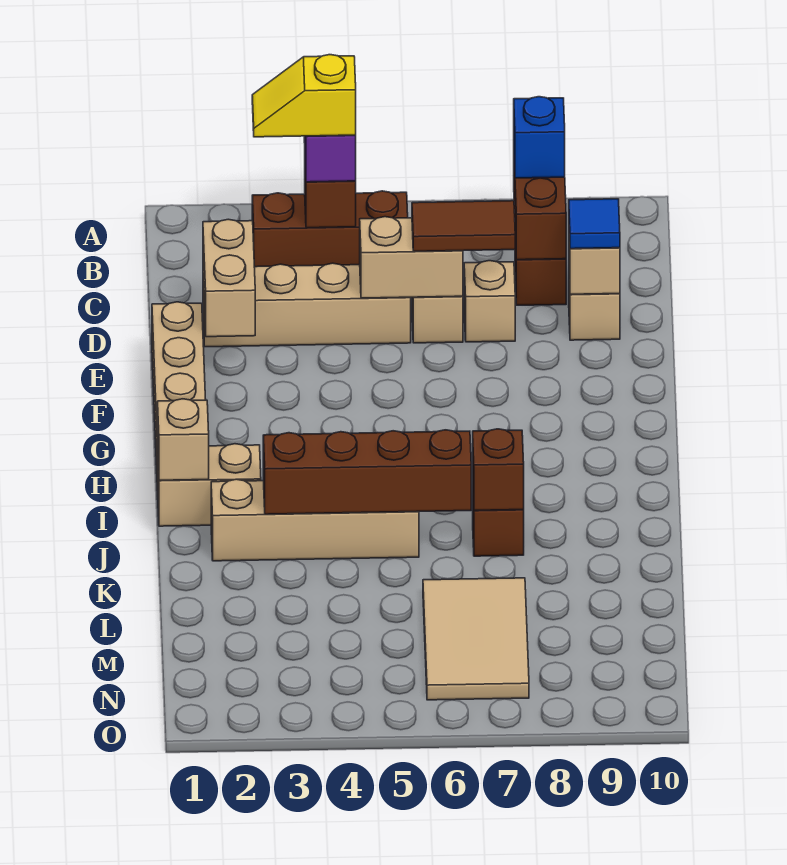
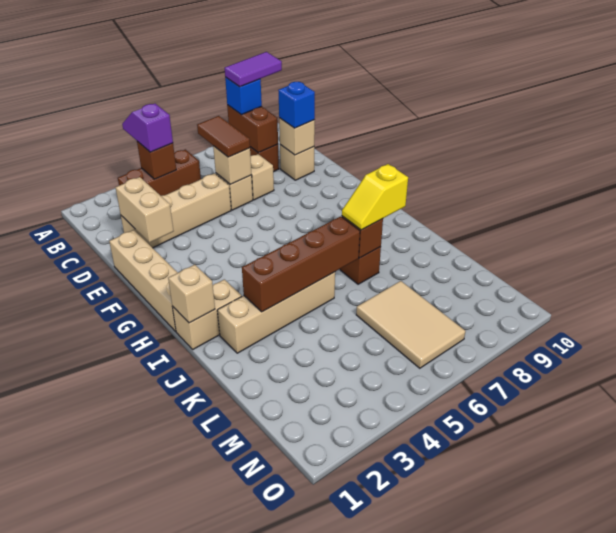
yellow slope B3:B4 level 4 top 4 -> yellow slope J7:J8 level 3 top 8
none -> purple tile B8:B9 level 4
tan brick D5:D6 level 2 -> tan brick D6 level 2
brown tile D6:D7 level 3 -> brown tile C6:D6 level 3
blue tile D9 level 3 -> blue brick D9 level 3

